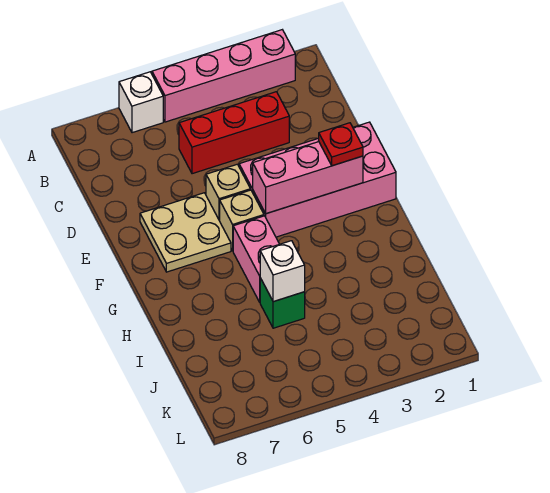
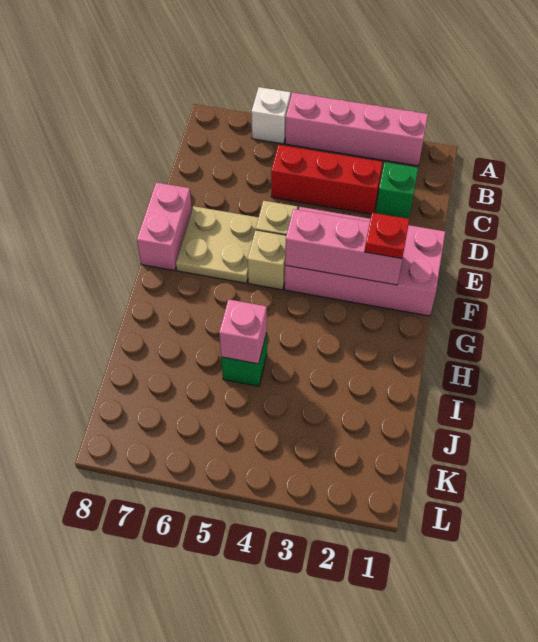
none -> green brick C2 level 1
pink brick G5:H5 level 1 -> pink brick E8:F8 level 1
white brick I5 level 2 -> pink brick I5 level 2

